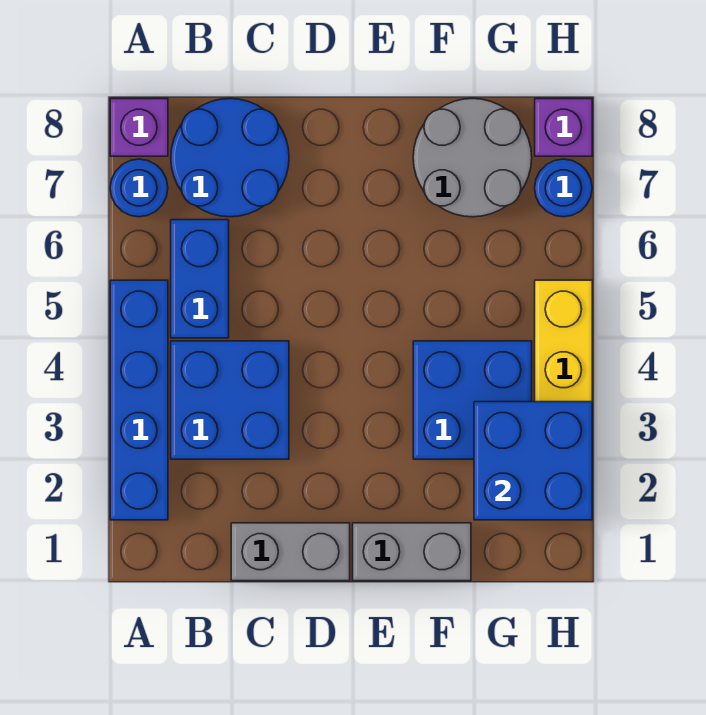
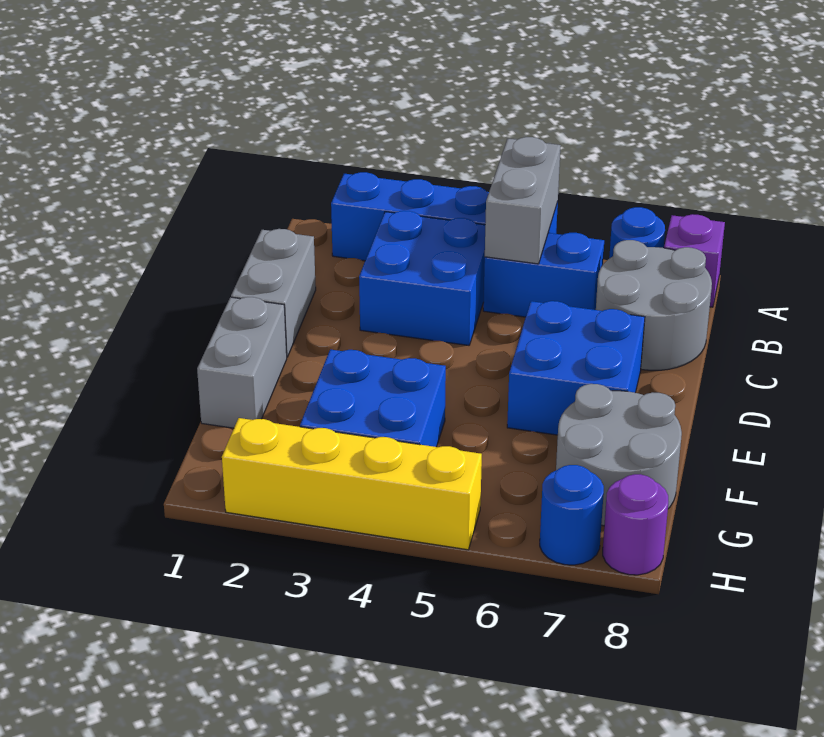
none -> grey brick A5:B5 level 2
blue round brick B7:C8 level 1 -> grey round brick B7:C8 level 1
blue brick G2:H3 level 2 -> blue brick D6:E7 level 1
purple brick H8 level 1 -> purple round brick H8 level 1

